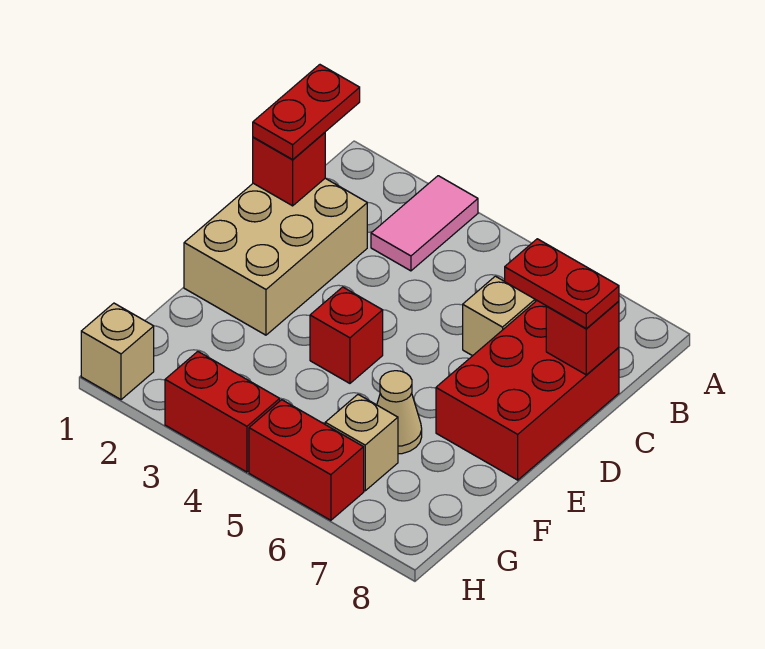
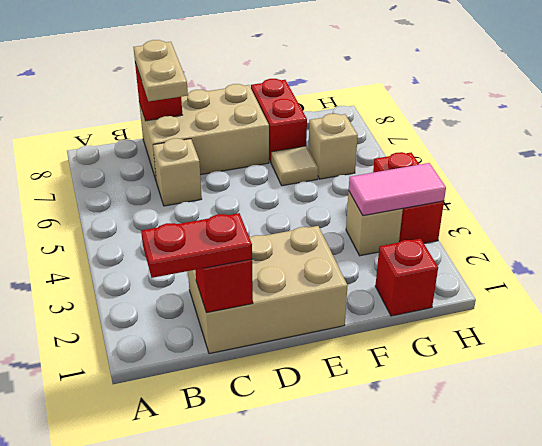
pink tile A3:B3 level 1 -> pink tile G3:H3 level 2
red brick C7:E8 level 1 -> tan brick C7:E8 level 1
red plate C7:C8 level 3 -> tan plate C7:C8 level 3
red brick E4 level 1 -> red brick G1 level 1
tan cone F6 level 1 -> tan tile F6 level 1
tan brick H1 level 1 -> tan brick G3 level 1
red brick H5:H6 level 1 -> red brick F7:F8 level 1

